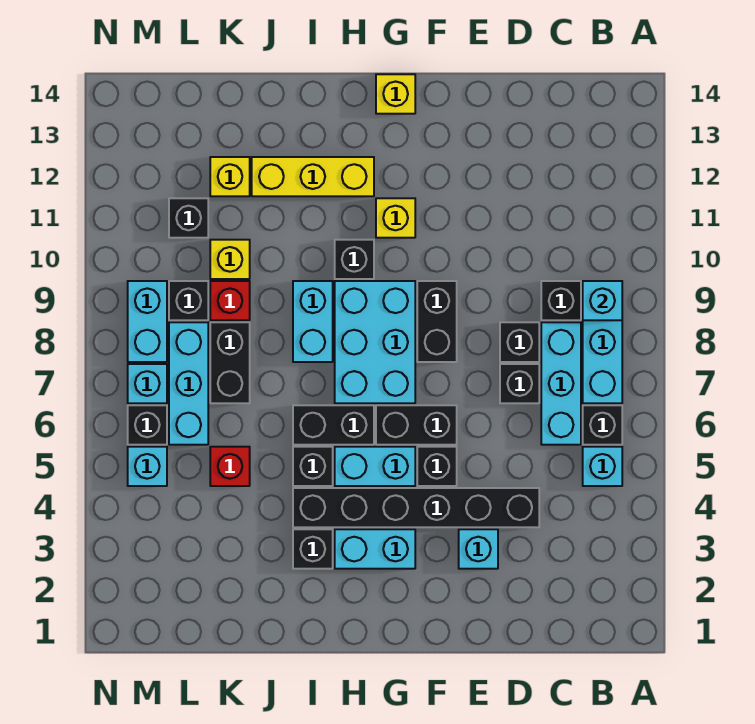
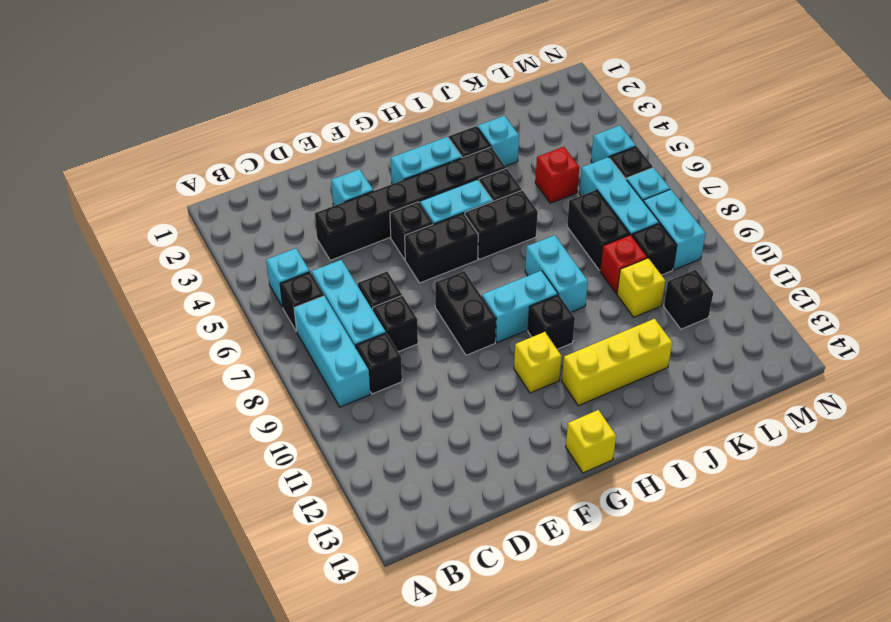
cyan brick B9 level 2 -> cyan brick J3 level 1
cyan brick G7:H9 level 1 -> cyan brick G9:H9 level 1
yellow brick K12 level 1 -> none

